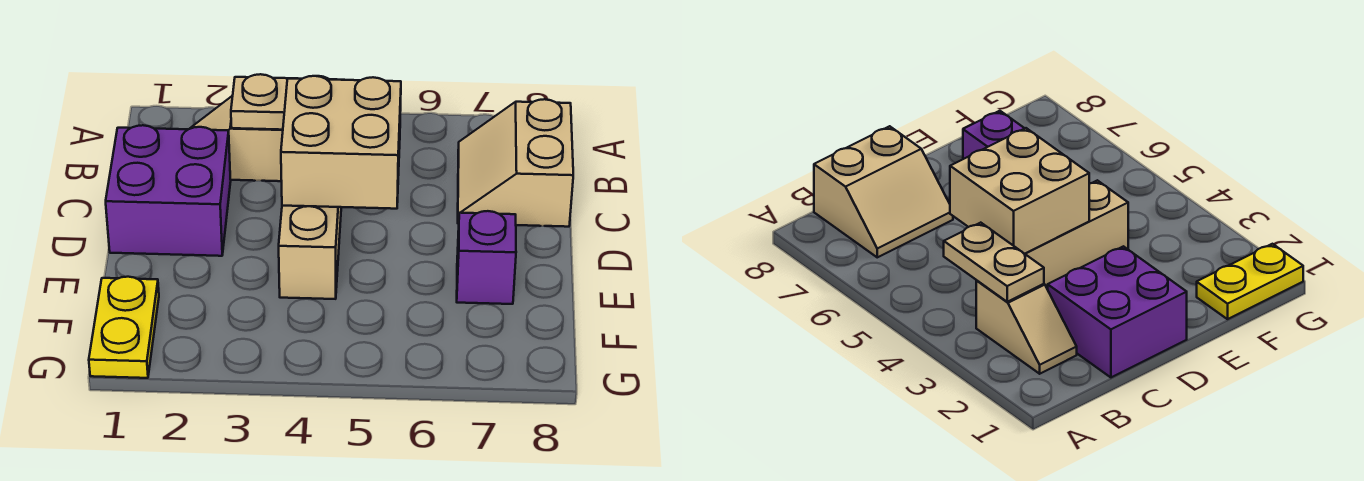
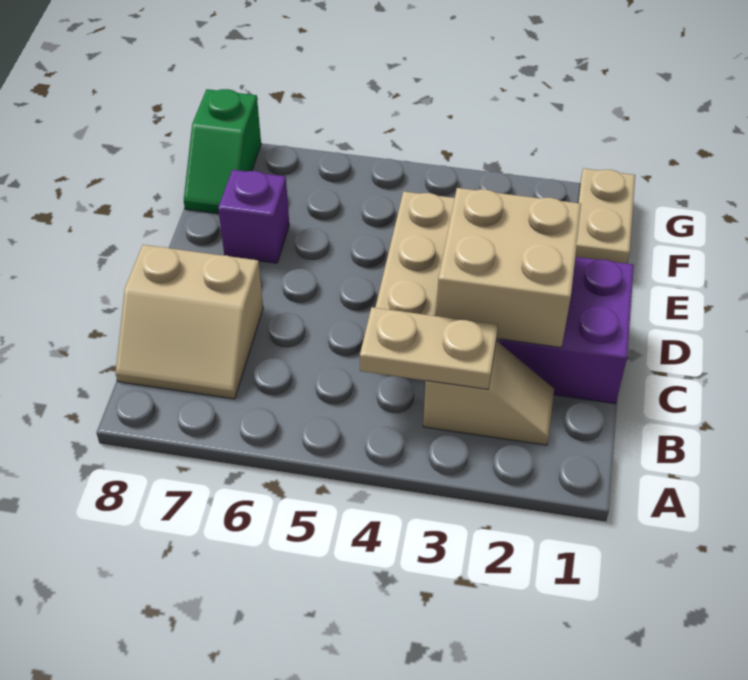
tan slope B7:C8 level 1 top 8 -> tan slope B7:C8 level 1 top C
tan brick C4:D5 level 2 -> tan brick C2:D3 level 2
yellow plate F1:G1 level 1 -> tan plate F1:G1 level 1
none -> green slope F8:G8 level 1 top G

